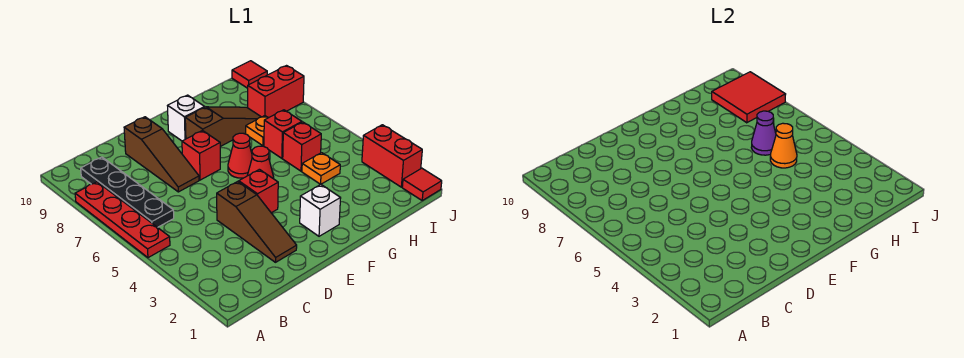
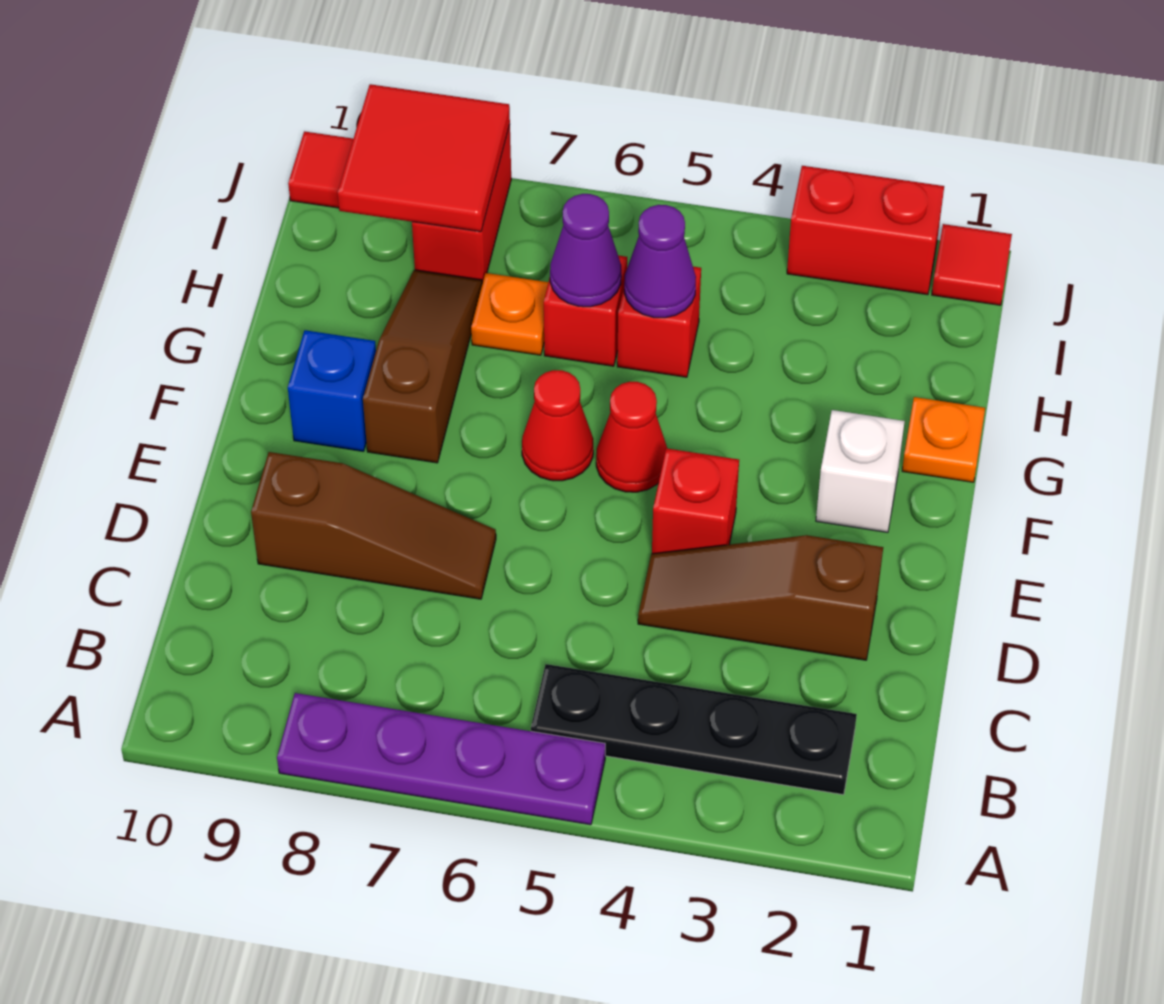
red plate A5:A8 level 1 -> purple plate A5:A8 level 1
black plate B6:B9 level 1 -> black plate B2:B5 level 1
brown slope D2:D4 level 1 top 4 -> brown slope D2:D4 level 1 top 2
red brick E7 level 1 -> none
white brick F9 level 1 -> blue brick F9 level 1
orange plate H4 level 1 -> orange plate G1 level 1
orange cone H5 level 2 -> purple cone H5 level 2

